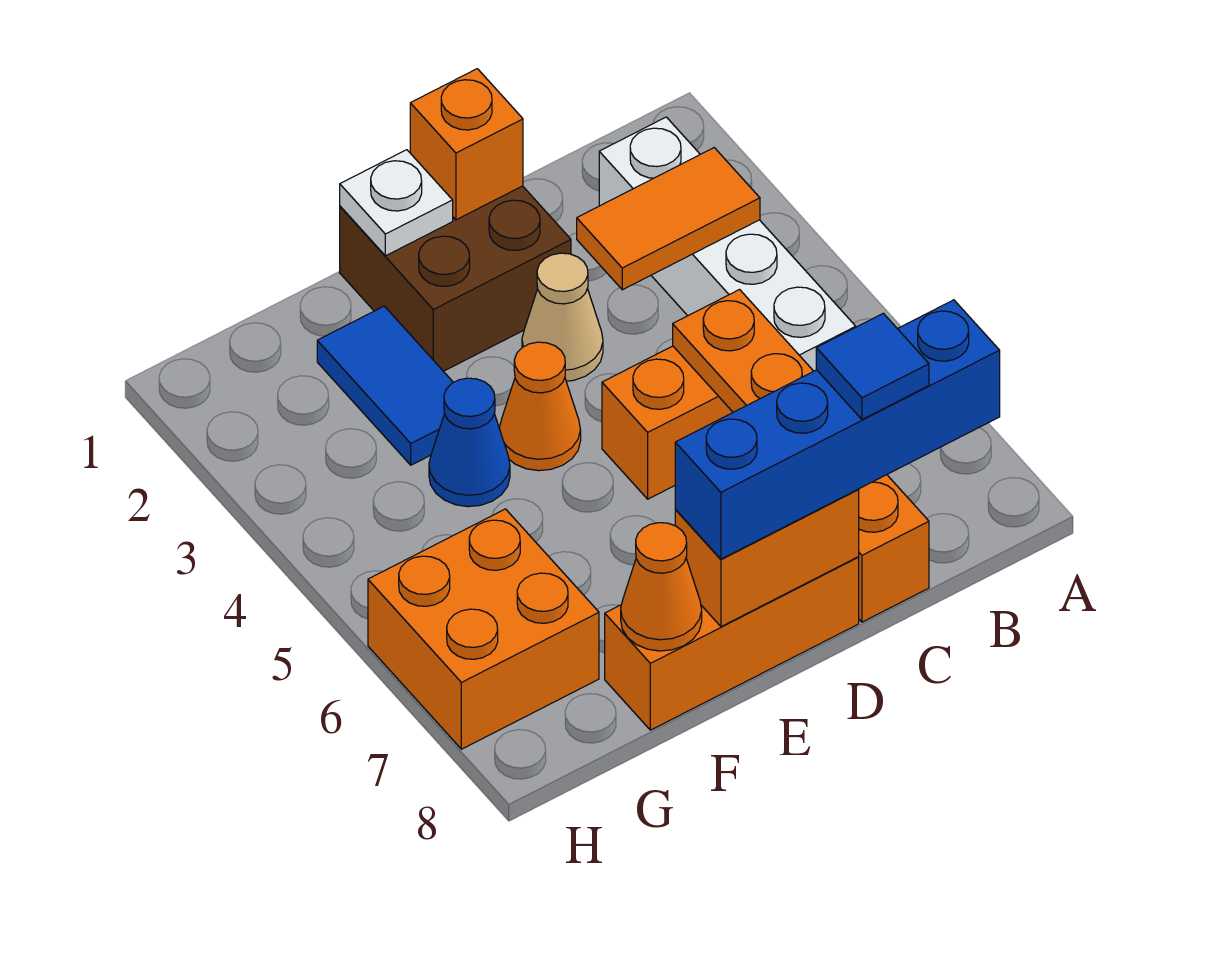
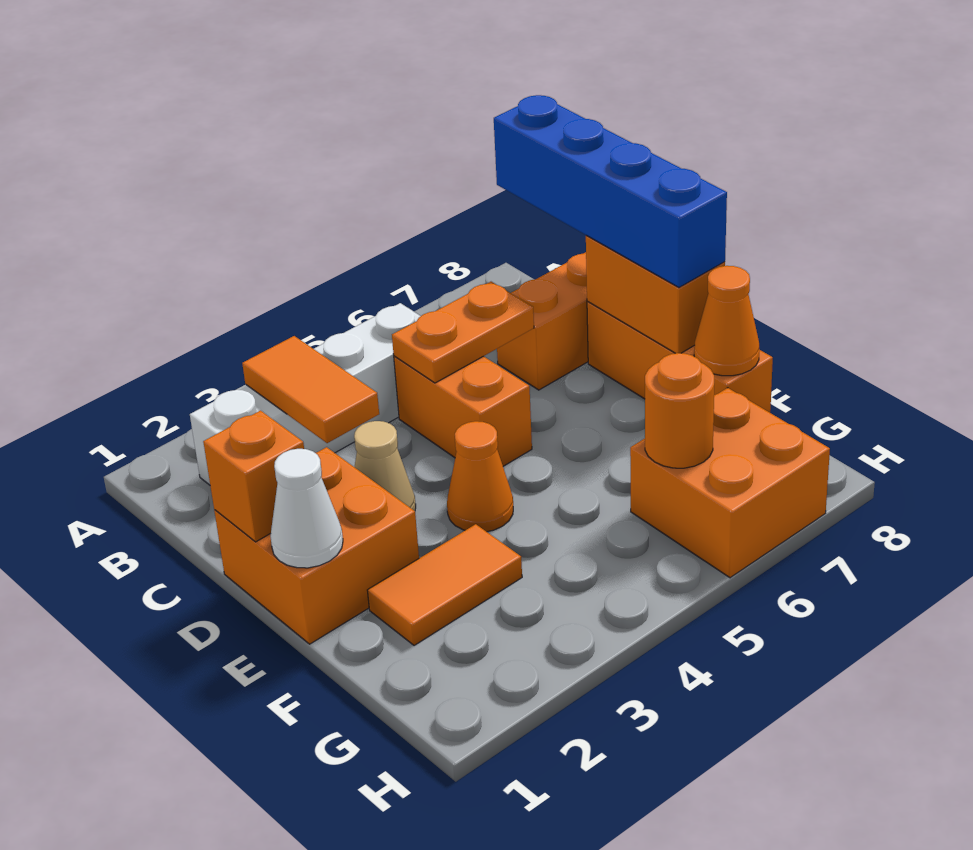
blue tile C8 level 4 -> none
brown brick D1:E2 level 1 -> orange brick D1:E2 level 1
white plate E1 level 2 -> white cone E1 level 2
blue tile F2:F3 level 1 -> orange tile F2:F3 level 1
blue cone F4 level 1 -> none
none -> orange round brick G6 level 2

